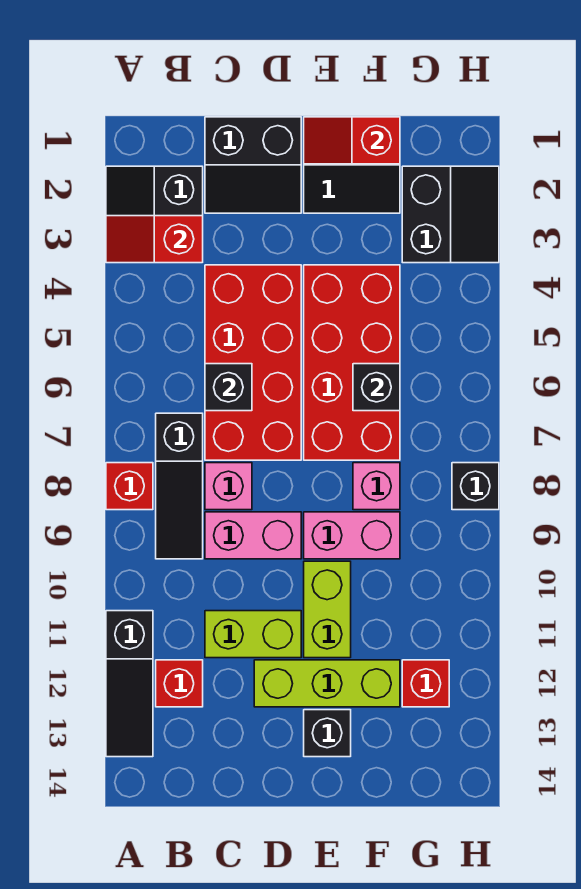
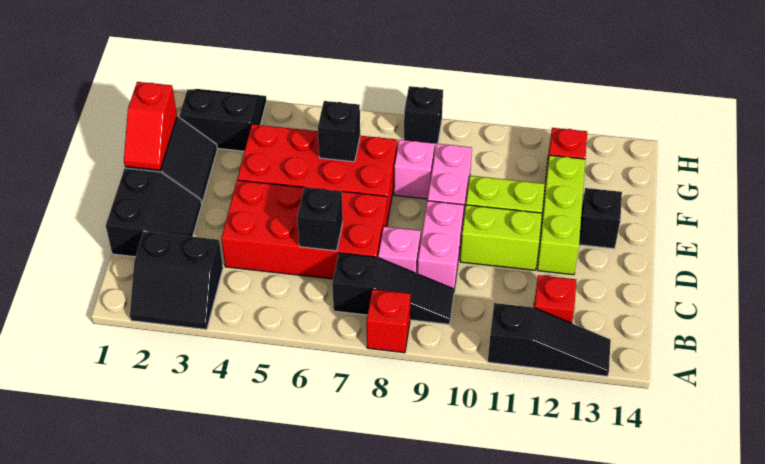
red slope A3:B3 level 2 top B -> none
lime brick C11:D11 level 1 -> lime brick D10:D11 level 1

